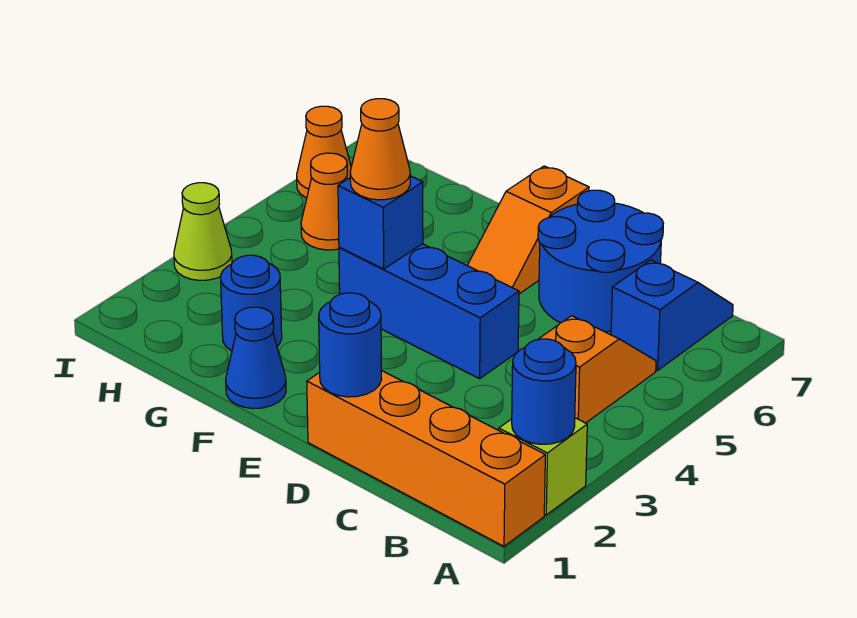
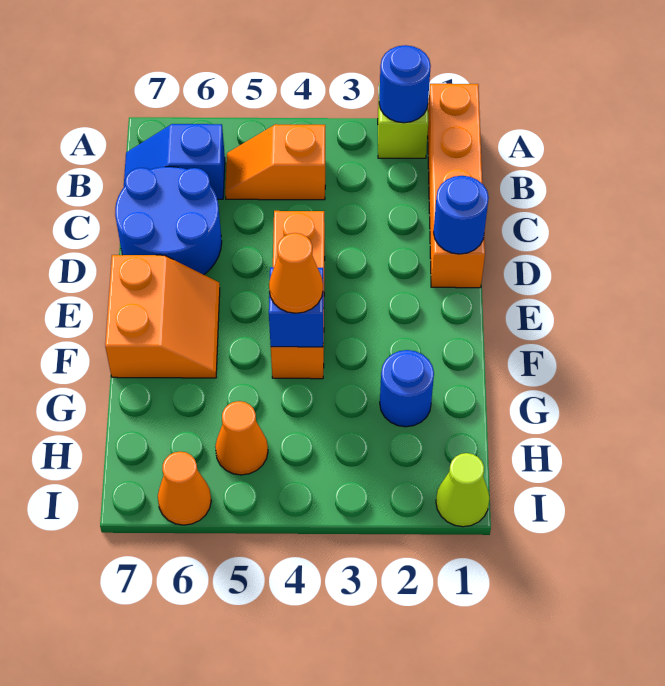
blue brick D4:F4 level 1 -> orange brick D4:F4 level 1
orange slope E6:E7 level 1 top 7 -> orange slope E6:F7 level 1 top 7
blue cone F1 level 1 -> none
lime cone I3 level 1 -> lime cone I1 level 1

